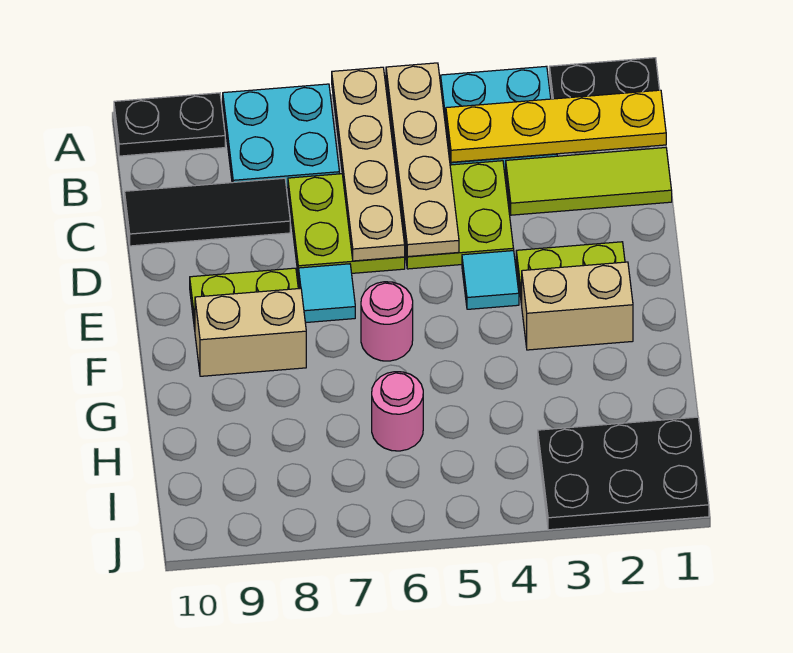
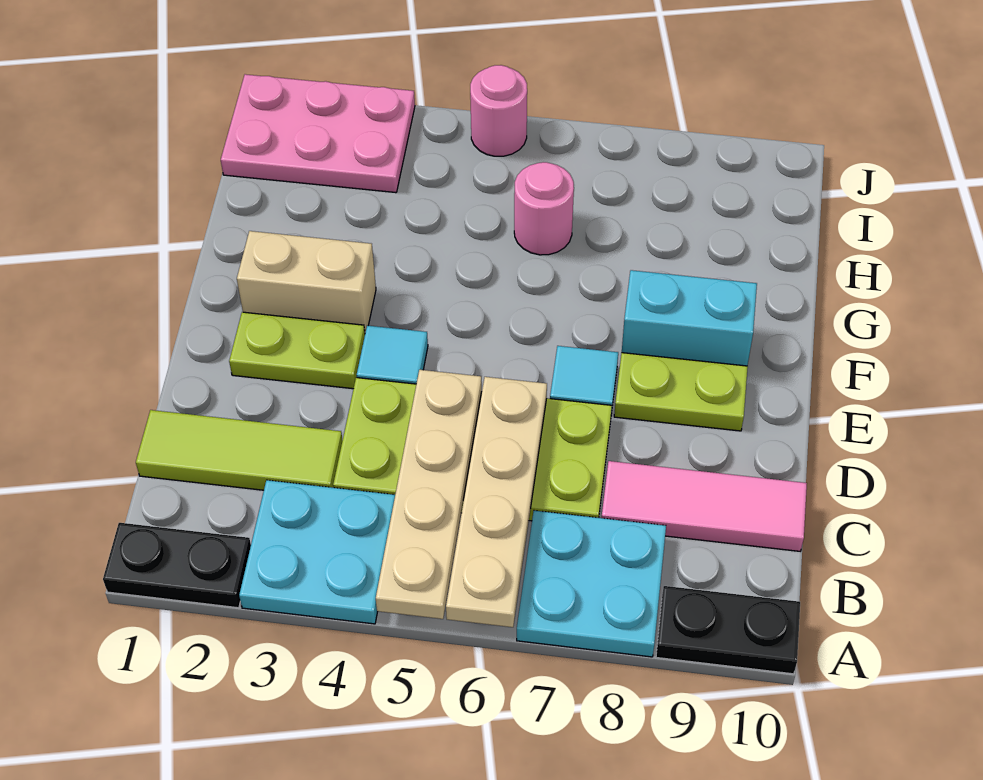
yellow plate B1:B4 level 2 -> none
black tile C8:C10 level 1 -> pink tile C8:C10 level 1
pink round brick F6 level 1 -> pink round brick J5 level 1
tan brick F8:F9 level 1 -> cyan brick F8:F9 level 1
black plate I1:J3 level 1 -> pink plate I1:J3 level 1

